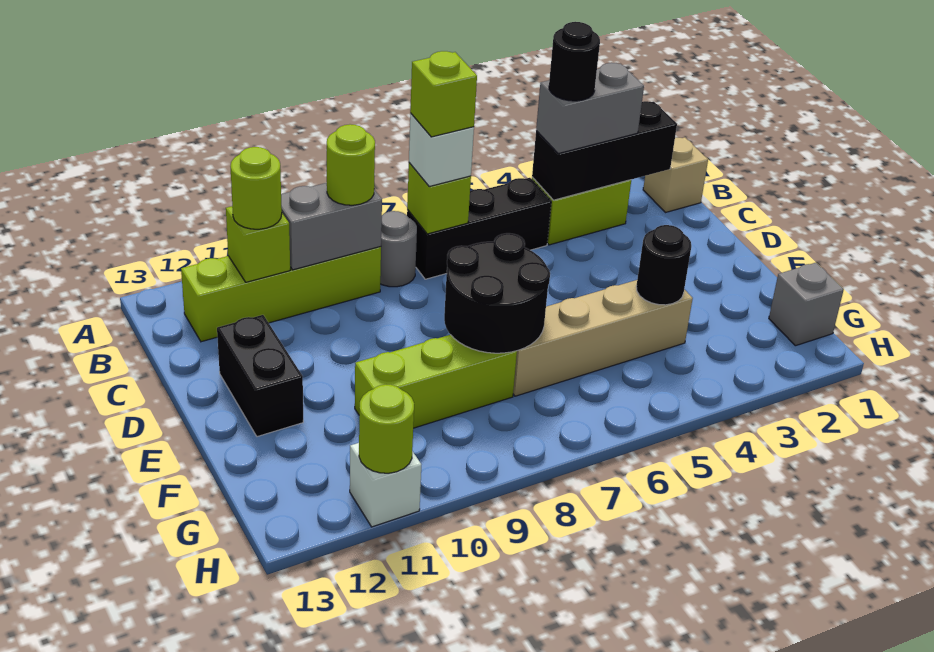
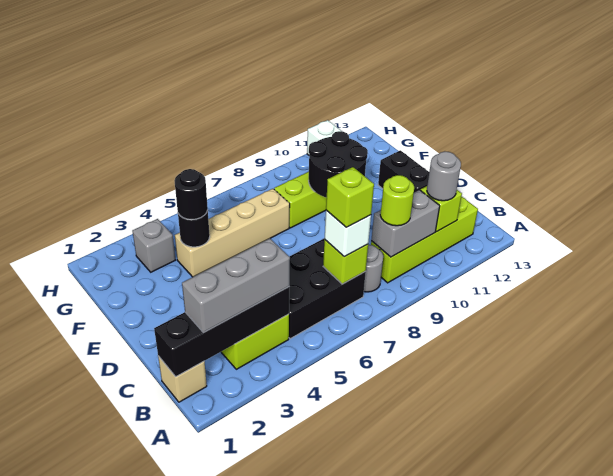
black brick B2:B4 level 2 -> black brick B1:B4 level 2
grey brick B3:B4 level 3 -> grey brick B2:B4 level 3
black round brick B4 level 4 -> black round brick F4 level 3
black brick B5:B7 level 1 -> black brick B5:C7 level 1
lime round brick B11 level 3 -> grey round brick B11 level 3
black round brick E7:F8 level 2 -> black round brick E9:F10 level 2
grey brick G1 level 1 -> grey brick G3 level 1
lime round brick H11 level 2 -> none

